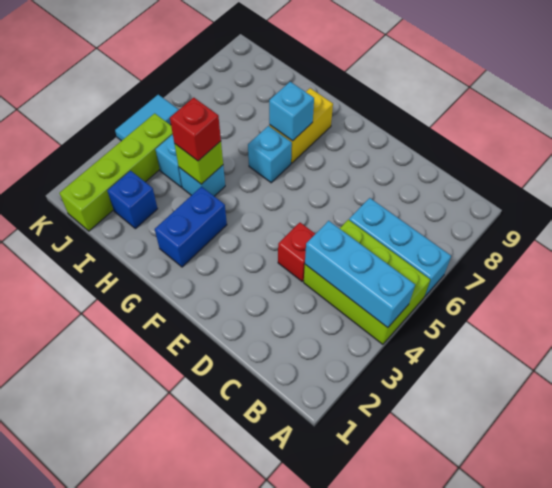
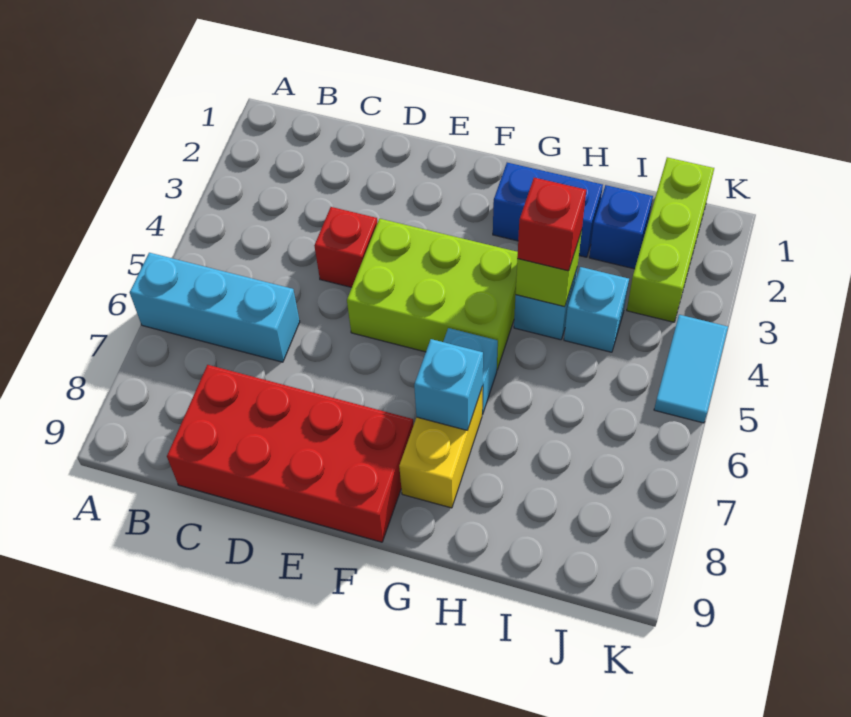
lime brick A4:C5 level 1 -> lime brick E4:G5 level 1
cyan brick A4:C4 level 2 -> none
none -> red brick C8:F9 level 1
blue brick G2:G3 level 1 -> blue brick G2:H2 level 1
lime brick J1:J4 level 1 -> lime brick J1:J3 level 1

